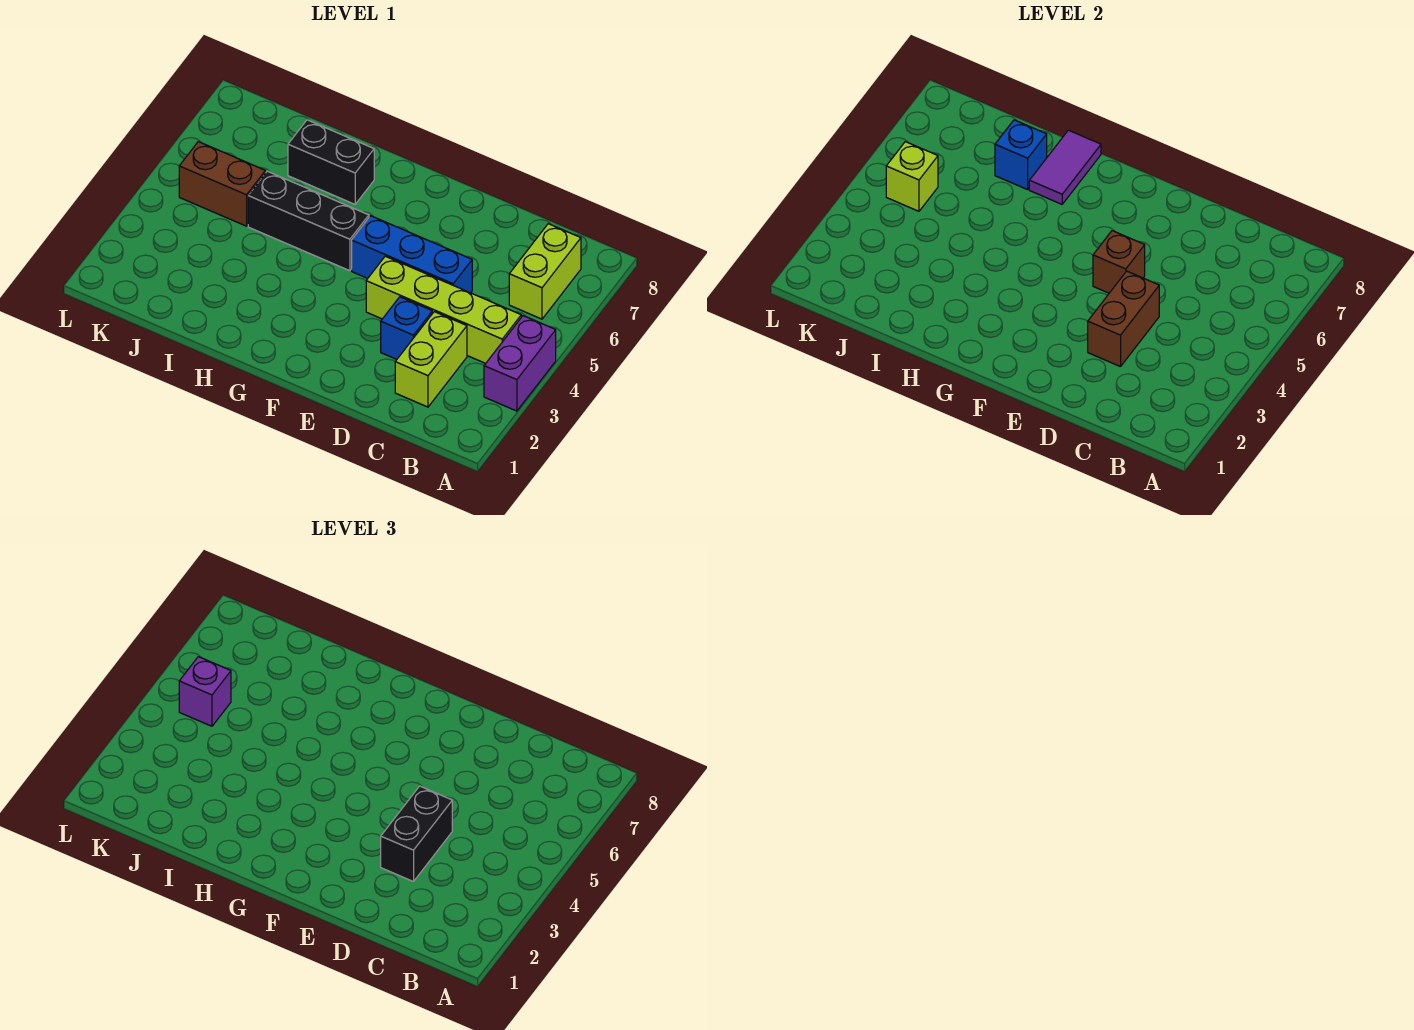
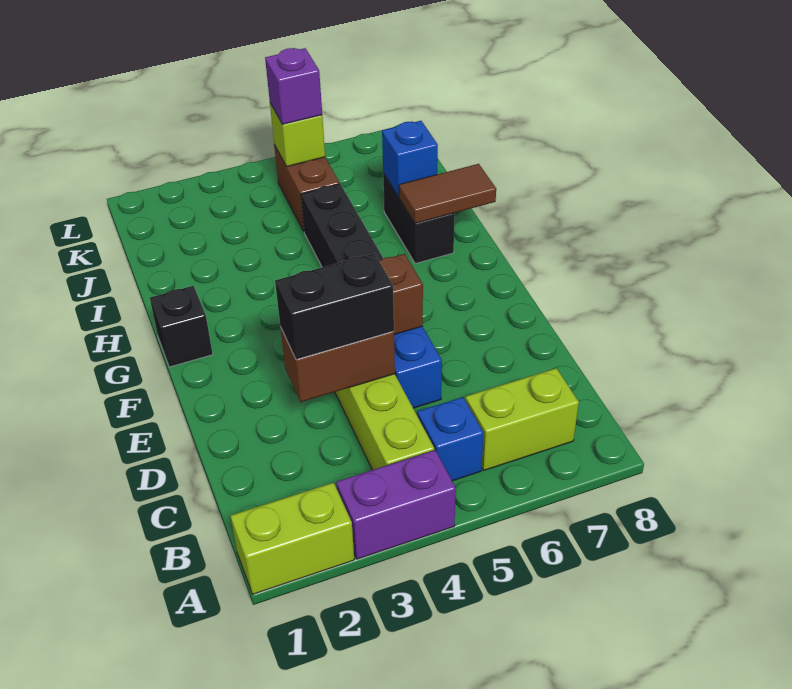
lime brick C2:C3 level 1 -> lime brick A1:A2 level 1
blue brick D3 level 1 -> blue brick B5 level 1
none -> black brick G1 level 1
purple tile H7:H8 level 2 -> brown tile H7:H8 level 2

